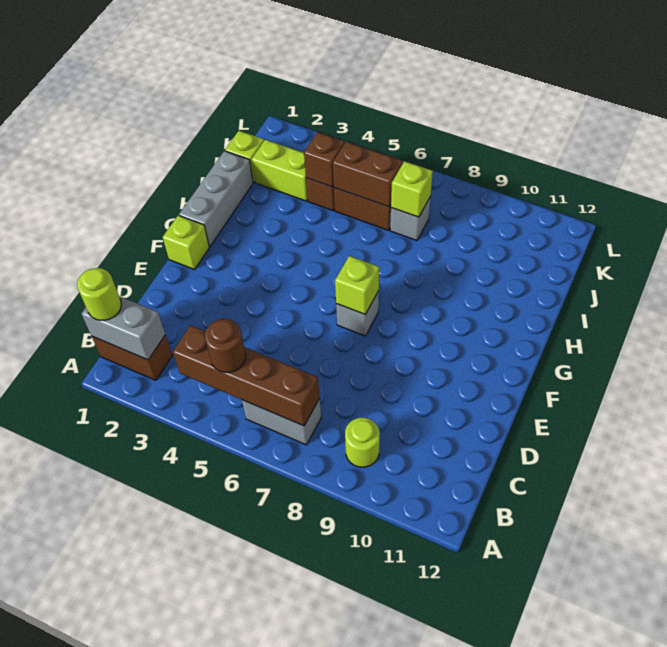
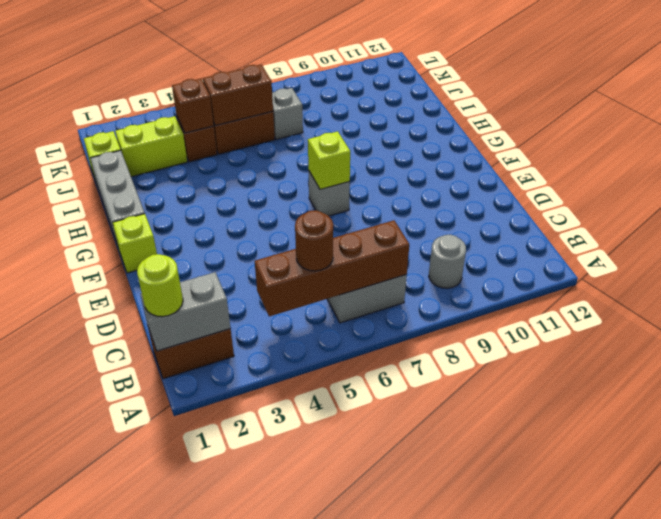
lime round brick B9 level 1 -> grey round brick B9 level 1
lime brick J7 level 2 -> none

